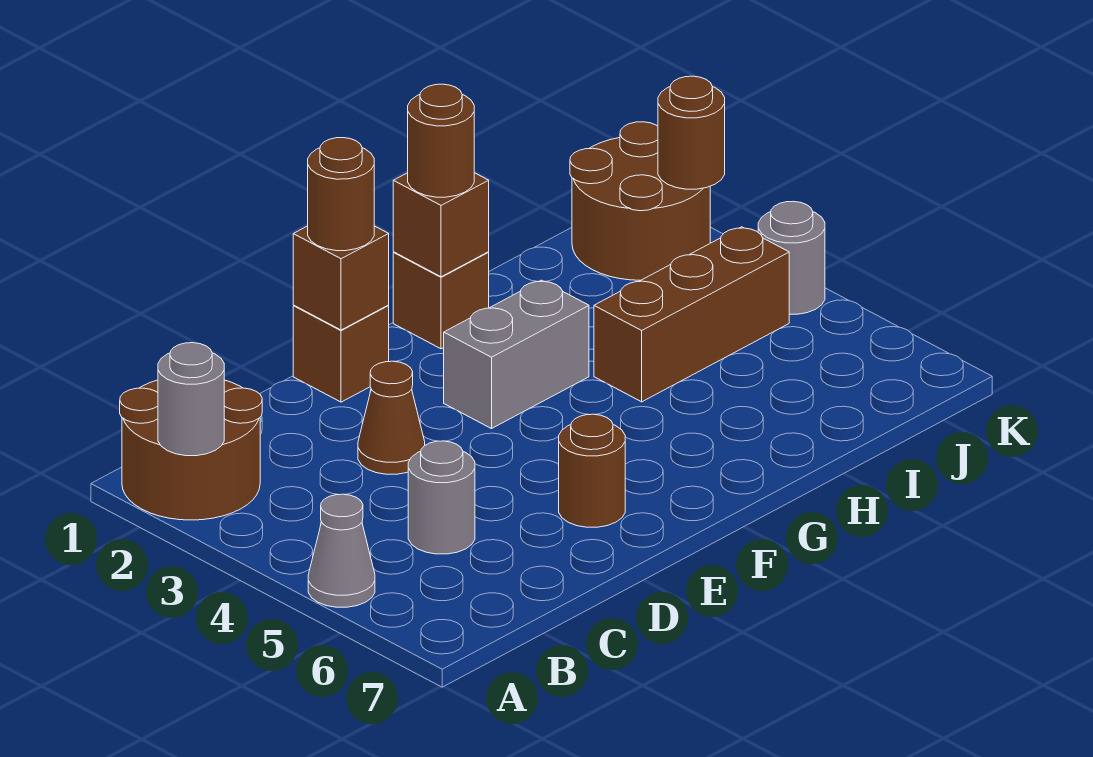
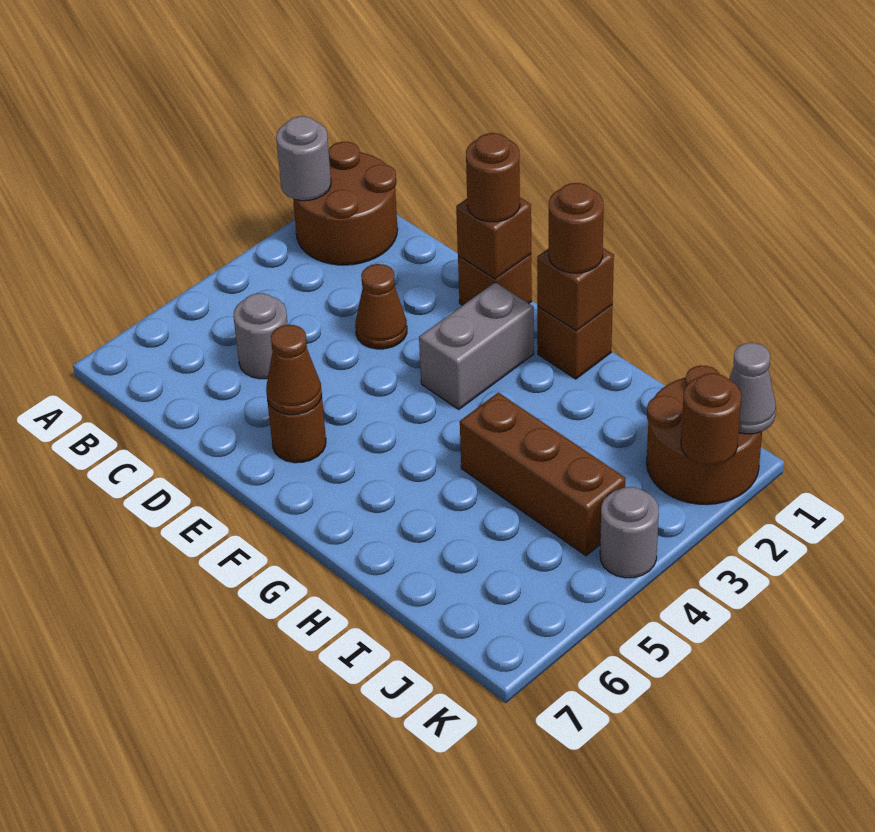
grey cone A5 level 1 -> grey cone K1 level 2
none -> brown cone E6 level 2
grey brick F3:G3 level 1 -> grey brick F2:F3 level 1

